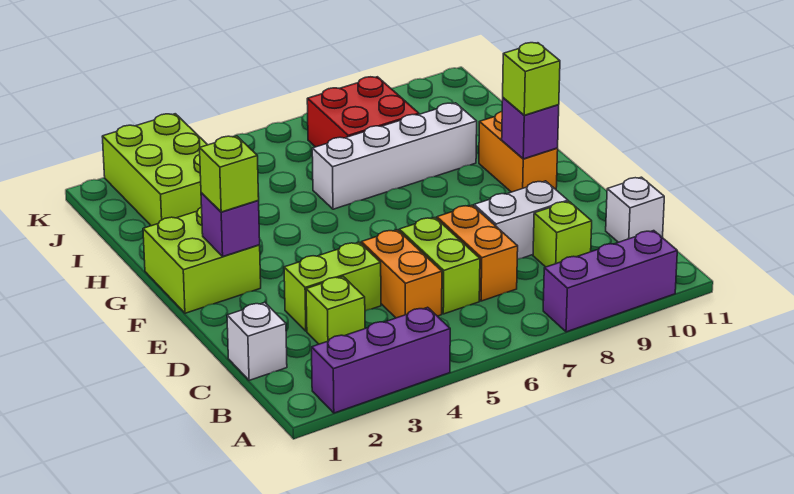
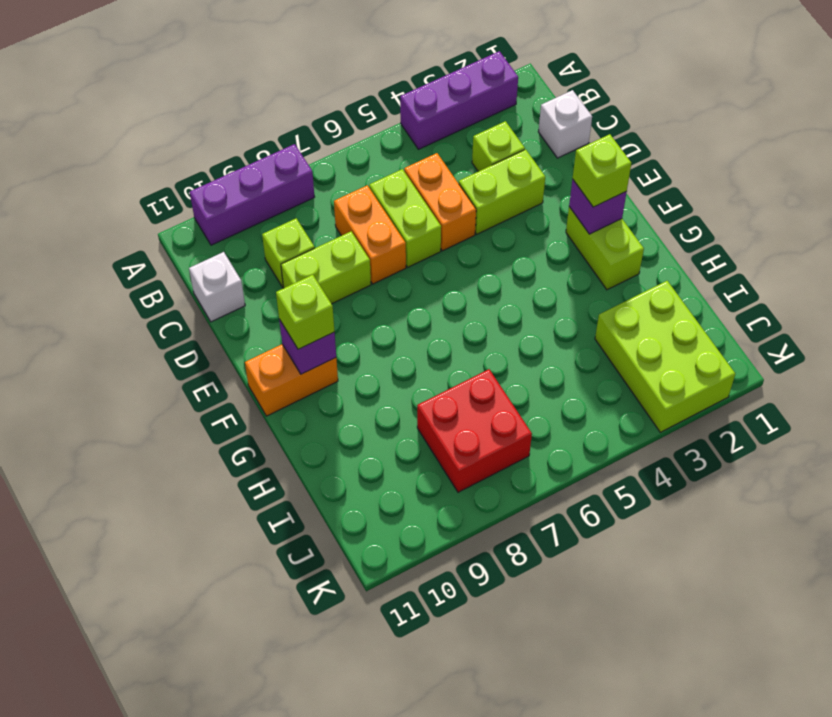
white brick D8:D9 level 1 -> lime brick D8:D9 level 1
lime brick F1:G2 level 1 -> lime brick F2:G2 level 1
orange brick F10:G10 level 1 -> orange brick F10:F11 level 1
white brick H6:H9 level 1 -> none

